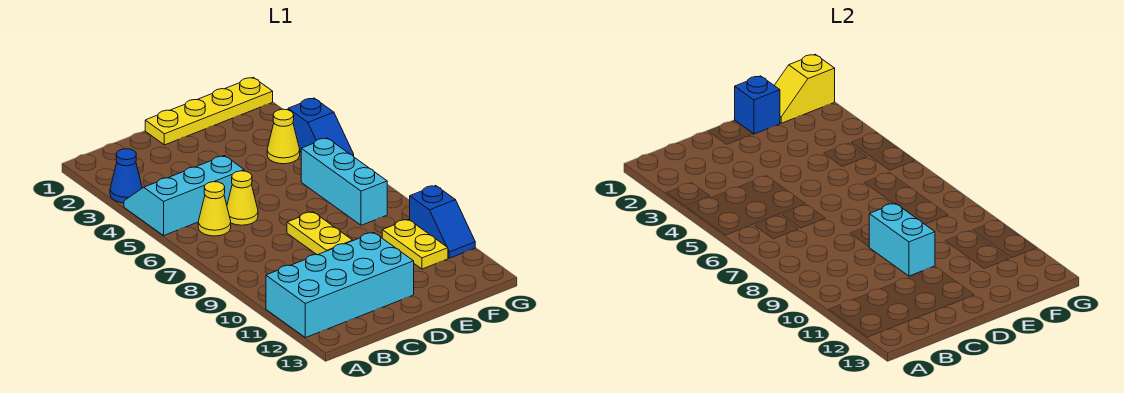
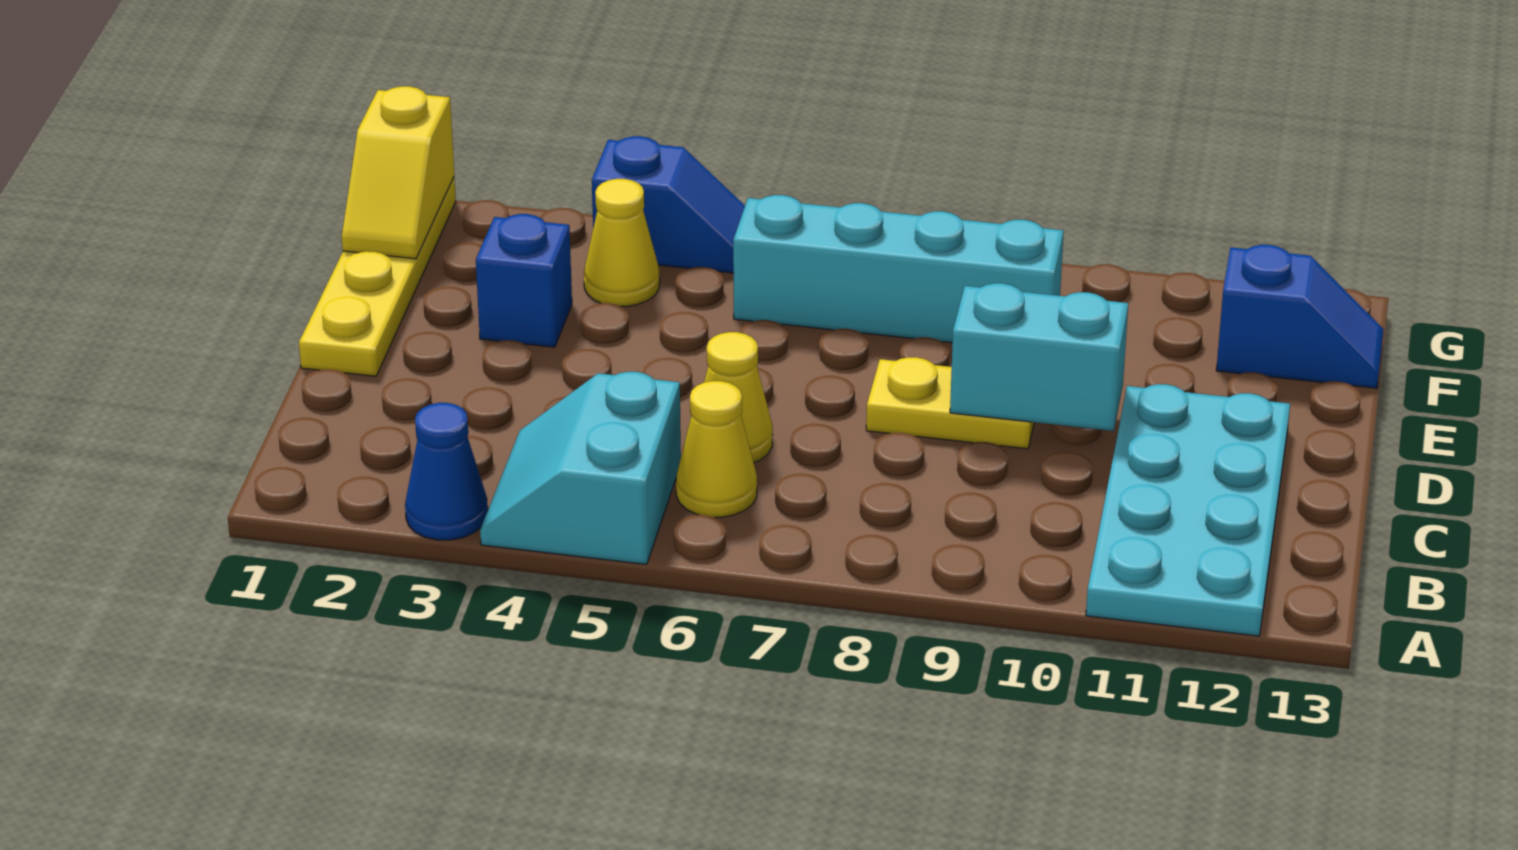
cyan slope A4:C5 level 1 top 5 -> cyan slope A4:B5 level 1 top 5
cyan brick A11:D12 level 1 -> cyan plate A11:D12 level 1
blue brick E1 level 2 -> blue brick E3 level 1
cyan brick F6:F8 level 1 -> cyan brick F6:F9 level 1
yellow plate F10:F11 level 1 -> none
blue slope G10:G11 level 1 top 10 -> blue slope F12:F13 level 1 top 12

